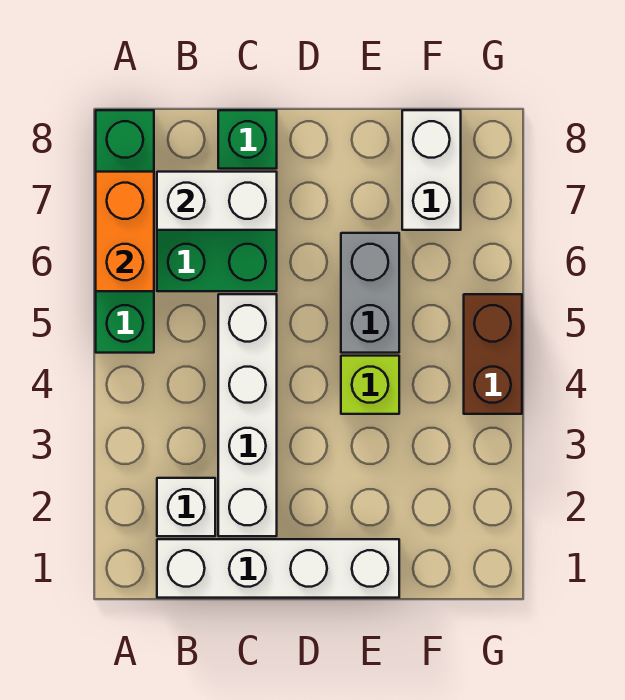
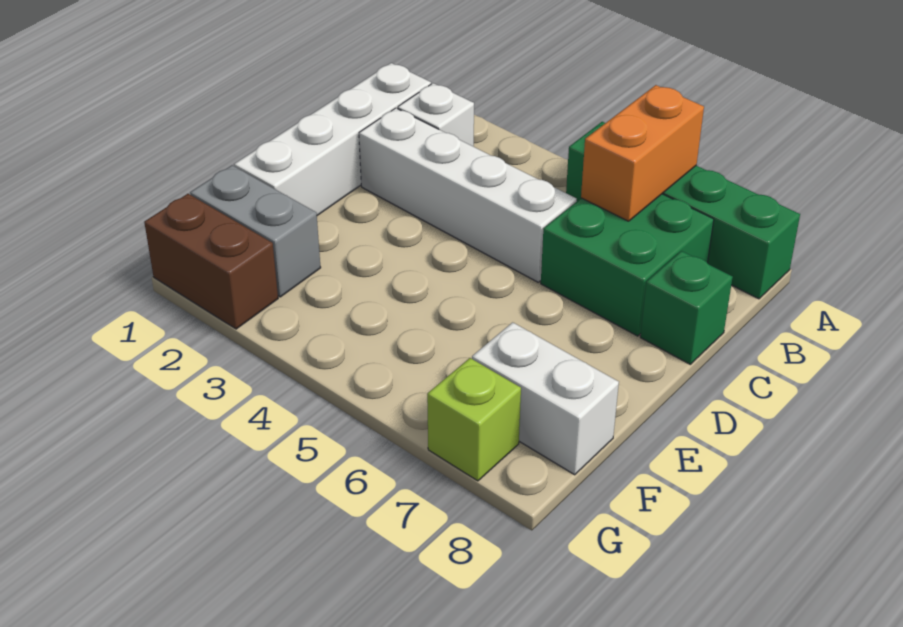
orange brick A6:A7 level 2 -> orange brick A6:B6 level 2
white brick B7:C7 level 2 -> none
lime brick E4 level 1 -> lime brick G7 level 1
grey brick E5:E6 level 1 -> grey brick F1:F2 level 1
brown brick G4:G5 level 1 -> brown brick G1:G2 level 1

